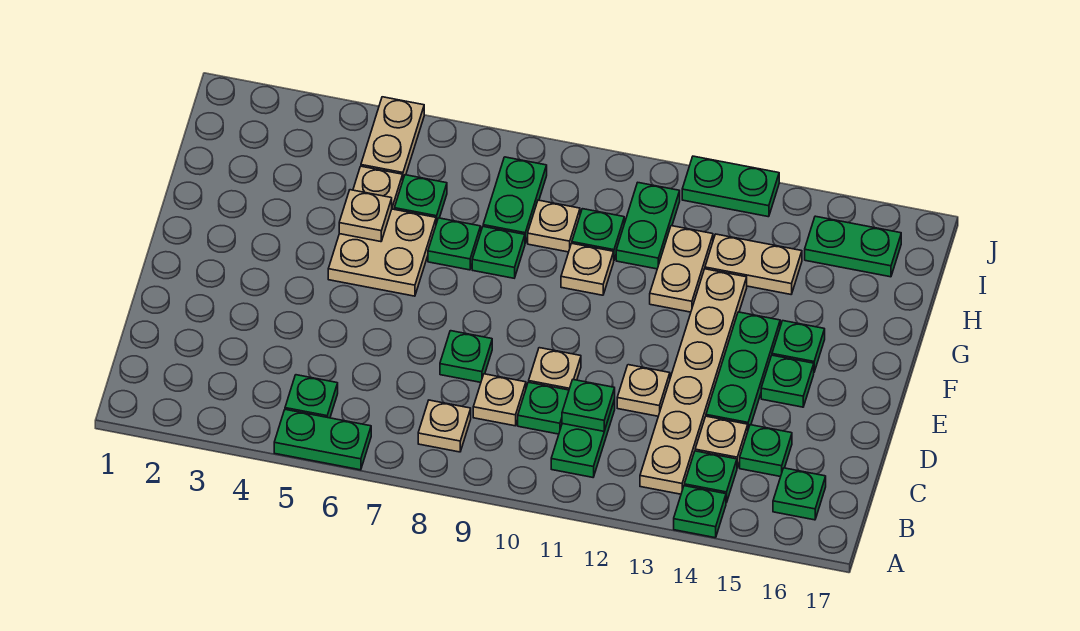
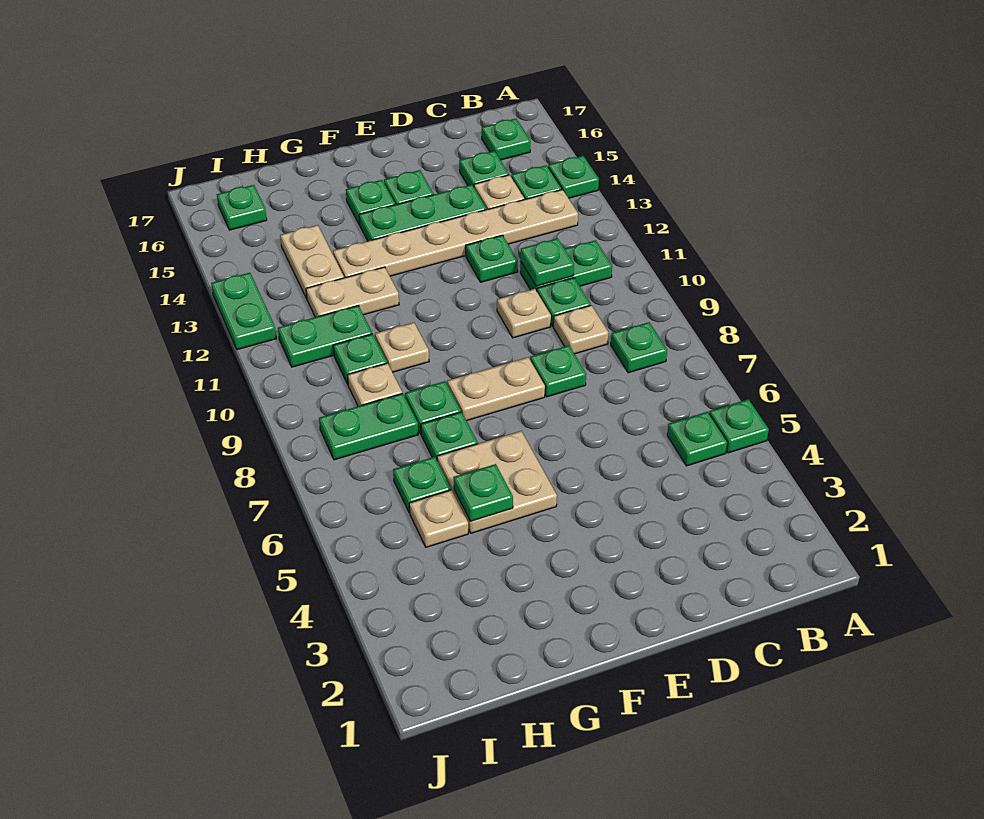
green plate A5:A6 level 1 -> green plate A5 level 1
tan plate B8 level 1 -> green plate B8 level 1
tan plate D12 level 1 -> green plate D12 level 1
tan plate G5 level 2 -> green plate G5 level 2
tan plate I5:J5 level 1 -> tan plate E8:F8 level 1
green plate I15:I16 level 1 -> green plate I16 level 1

